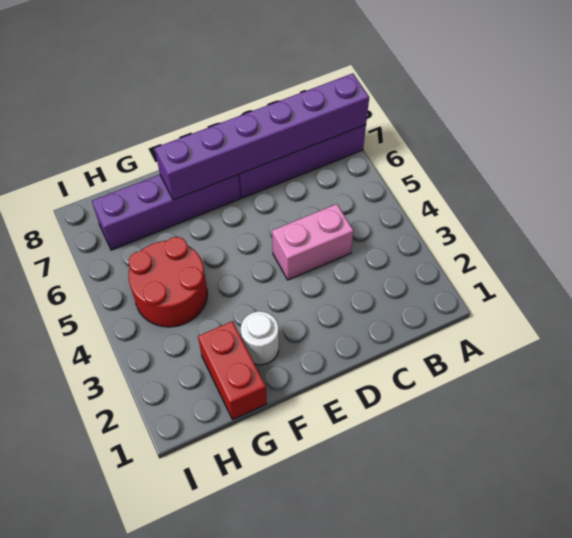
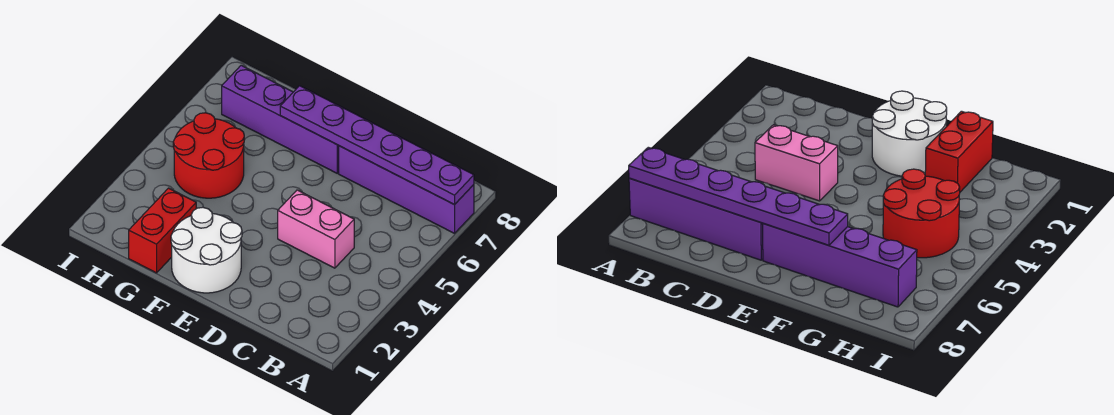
purple brick A7:F7 level 2 -> purple plate A7:F7 level 2
white round brick F2 level 1 -> white round brick E1:F2 level 1

